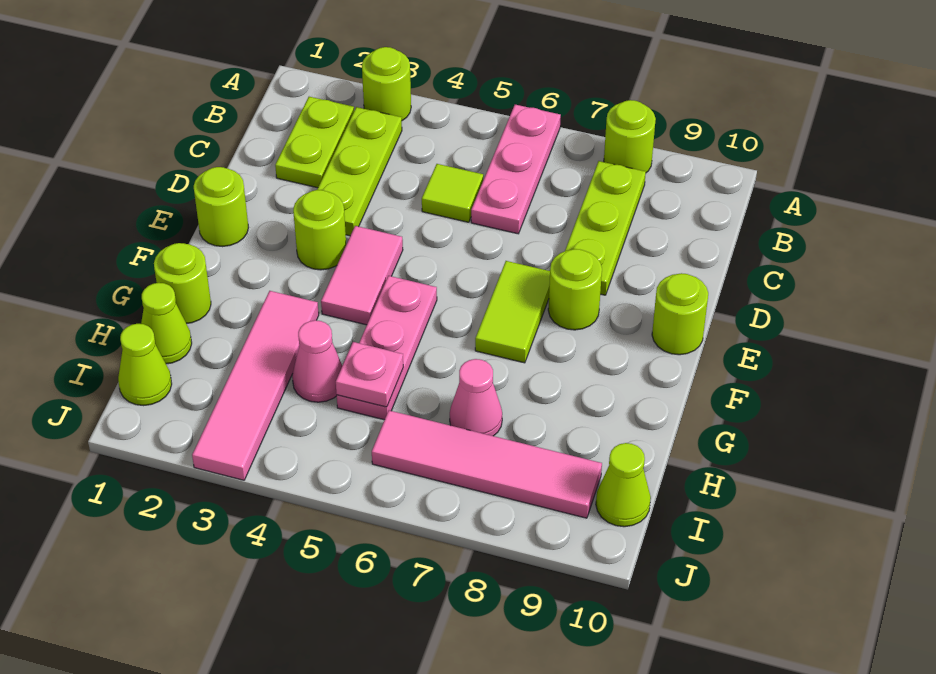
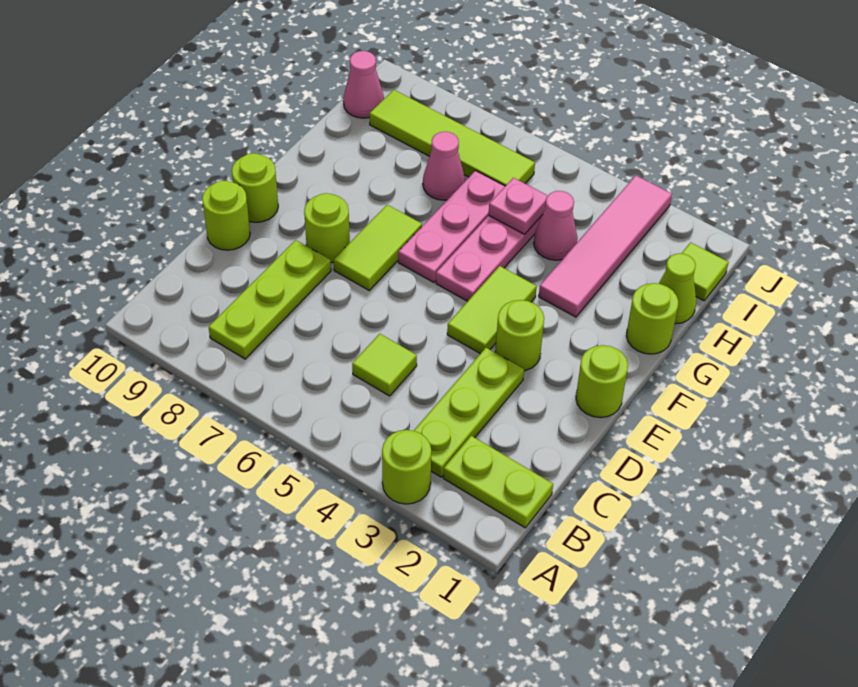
pink plate A6:C6 level 1 -> pink plate F6:H6 level 1
lime round brick A8 level 1 -> lime round brick D10 level 1
lime plate B2:C2 level 1 -> lime plate B1:B2 level 1
pink tile E4:F4 level 1 -> lime tile E4:F4 level 1
lime cone I1 level 1 -> lime tile I1 level 1
pink tile I6:I9 level 1 -> lime tile I6:I9 level 1
lime cone I10 level 1 -> pink cone I10 level 1

